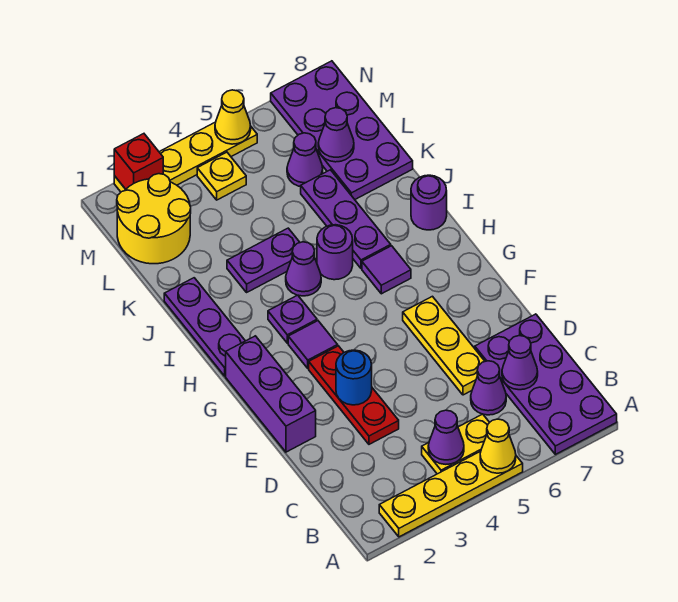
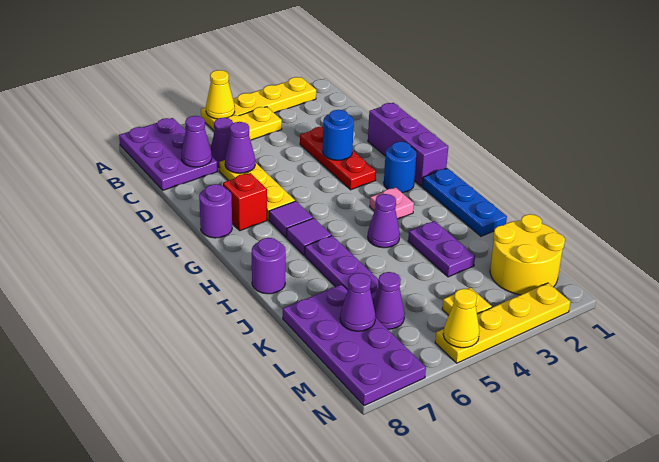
purple plate A7:D8 level 1 -> purple plate A7:C8 level 1
purple cone B4 level 2 -> purple cone D6 level 2
none -> blue round brick G2 level 1
purple tile G3 level 1 -> purple tile G6 level 1
purple plate H1:J1 level 1 -> blue plate H1:J1 level 1
purple plate H3 level 1 -> pink plate H3 level 1
purple round brick I5 level 1 -> purple round brick F8 level 1
purple plate J3:J4 level 1 -> purple plate J3:K3 level 1
red brick N2 level 2 -> red brick F7 level 1

